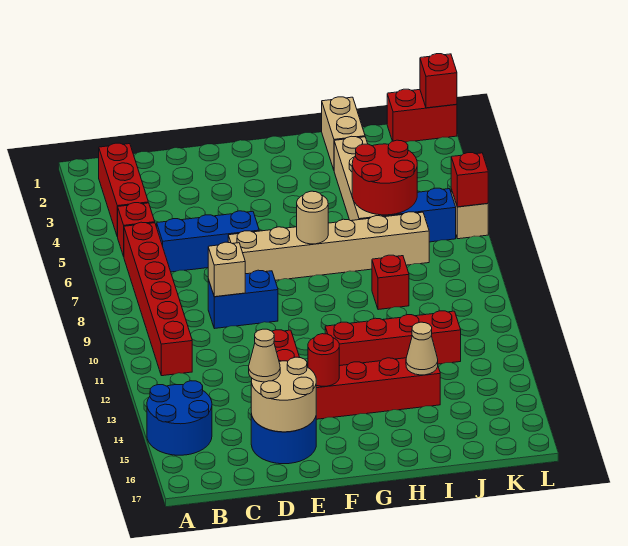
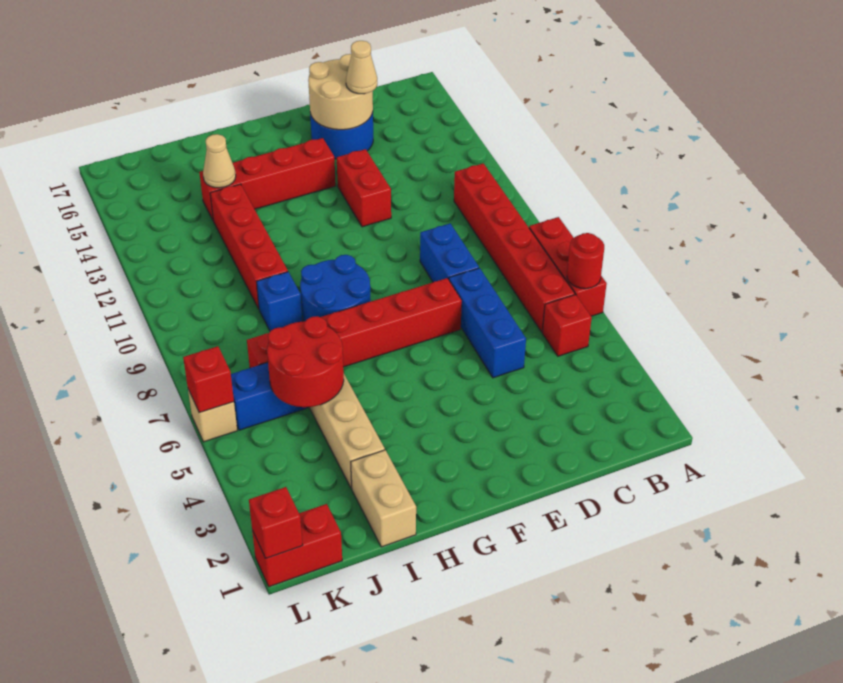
blue round brick A14:B15 level 1 -> blue round brick G8:H9 level 1
red brick B2:B4 level 1 -> red brick A6:A8 level 1
blue brick C6:E6 level 1 -> blue brick D5:D7 level 1
blue brick D9:E9 level 1 -> blue brick D8:D9 level 1
tan brick D9 level 2 -> none
tan brick E7:J7 level 1 -> red brick E7:J7 level 1
red round brick F14 level 2 -> red round brick A6 level 2
tan round brick G7 level 2 -> none
red brick G12:J12 level 1 -> red brick I10:I13 level 1
red brick I9 level 1 -> blue brick I9 level 1

